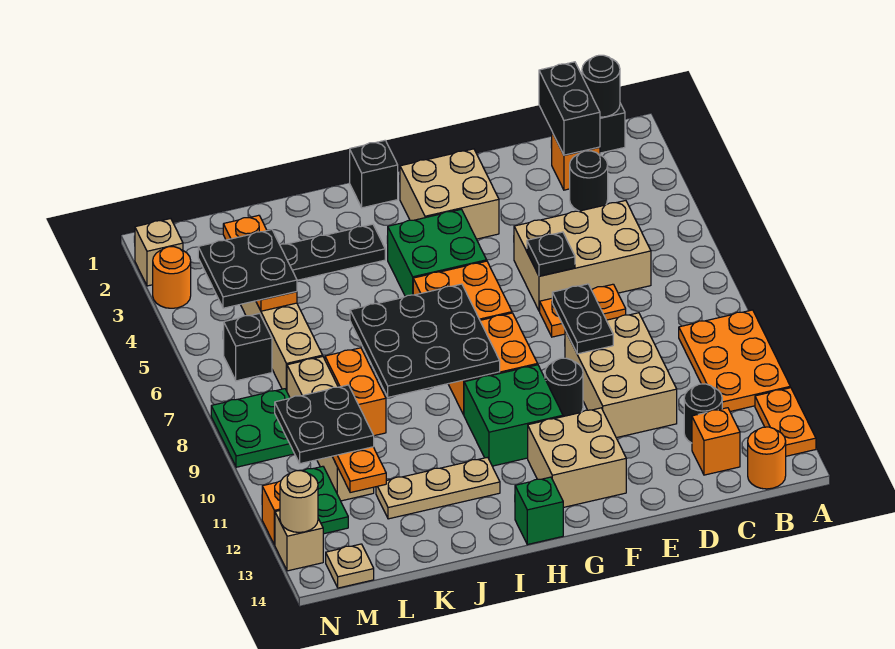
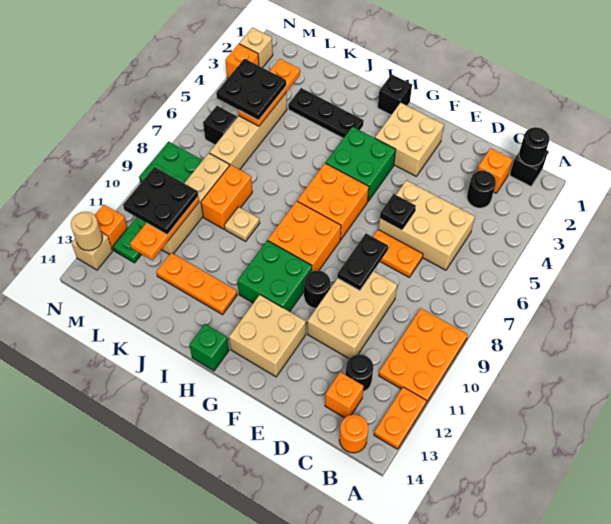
black brick C1:C2 level 2 -> none
black plate H7:J9 level 2 -> none
tan plate I12:K12 level 1 -> orange plate I12:K12 level 1
tan plate M14 level 1 -> tan plate J9 level 1
orange round brick N3 level 1 -> orange brick N3 level 1

